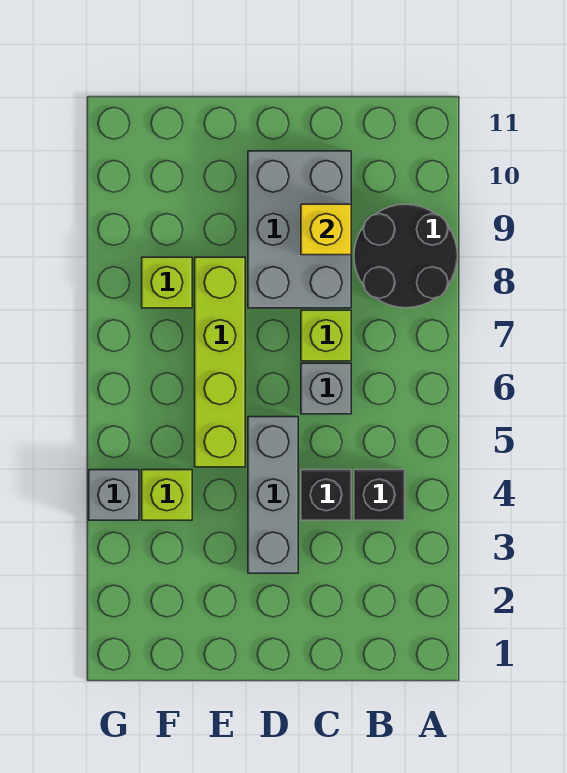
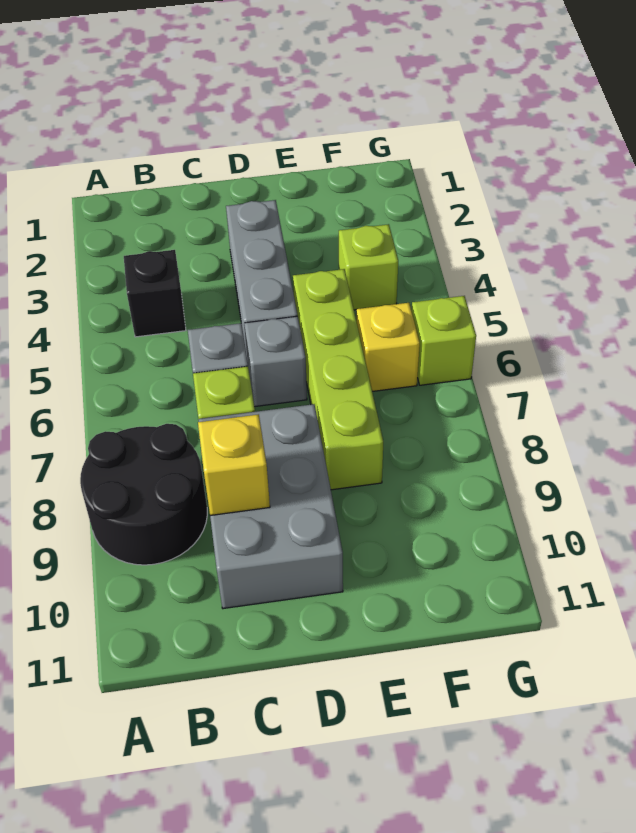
black brick C4 level 1 -> none
none -> yellow brick F6 level 1
lime brick F8 level 1 -> lime brick G6 level 1
grey brick G4 level 1 -> grey brick D6 level 1

